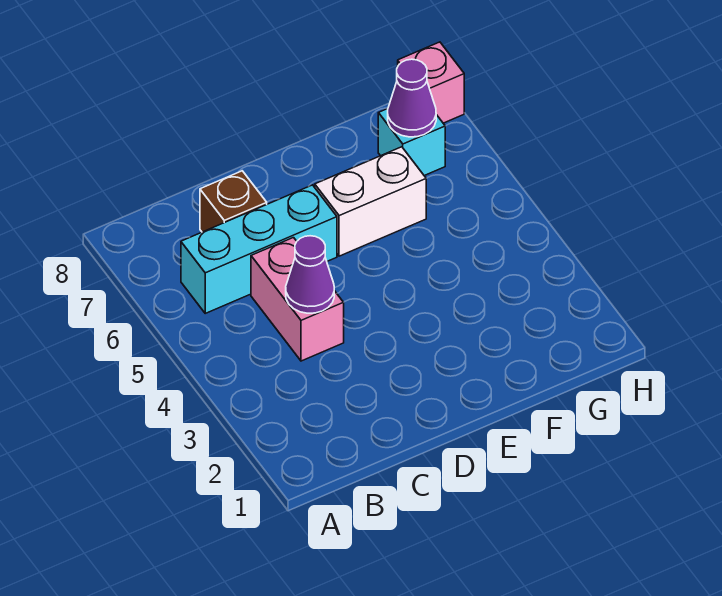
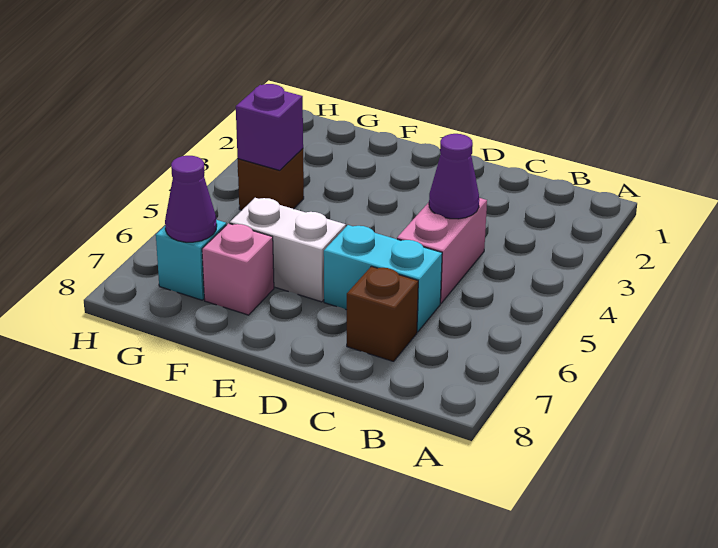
cyan brick B6:D6 level 1 -> cyan brick C6:D6 level 1
none -> brown brick G4 level 1
none -> purple brick G4 level 2
pink brick H8 level 1 -> pink brick F7 level 1

